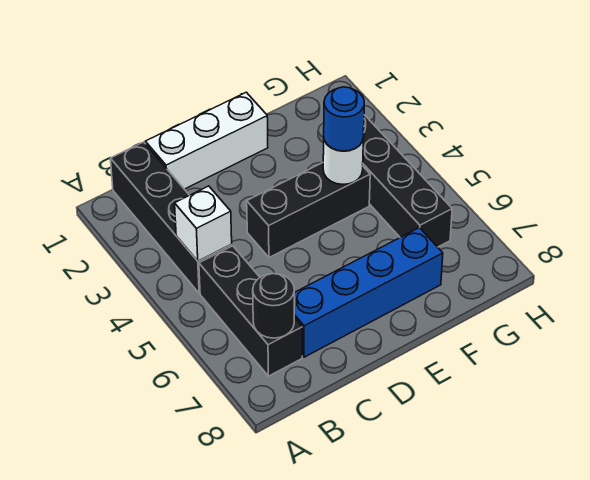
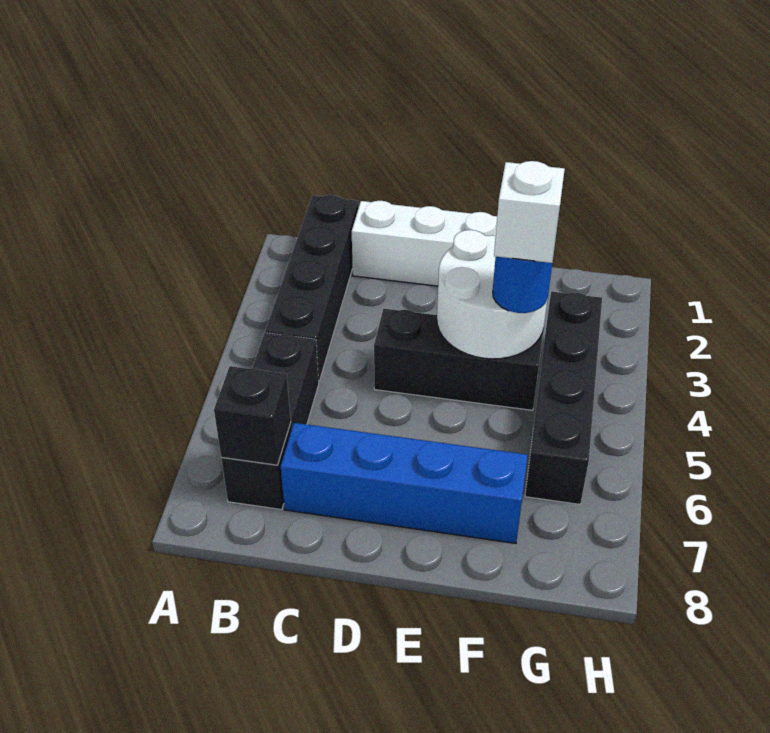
white brick B4 level 2 -> white brick F4 level 4
black round brick B7 level 2 -> black brick B7 level 2
white round brick F4 level 2 -> white round brick E3:F4 level 2

